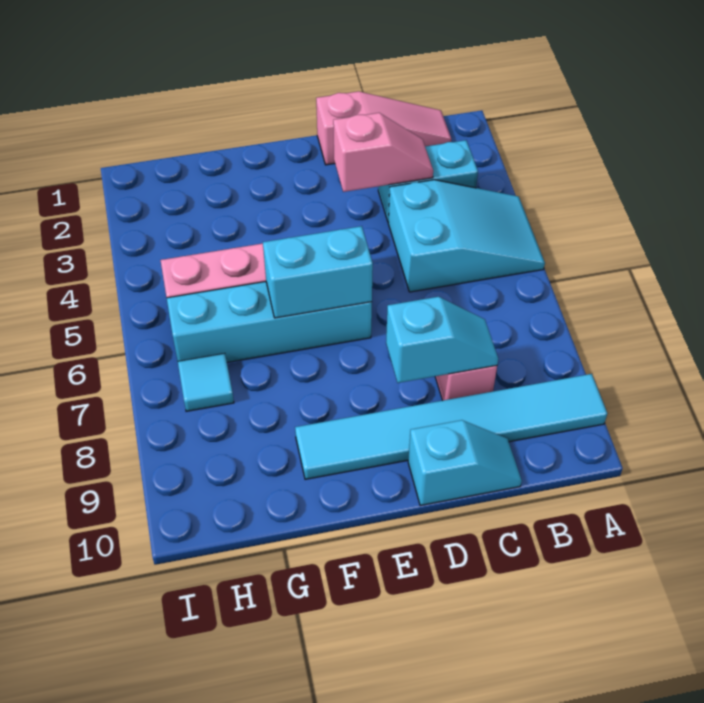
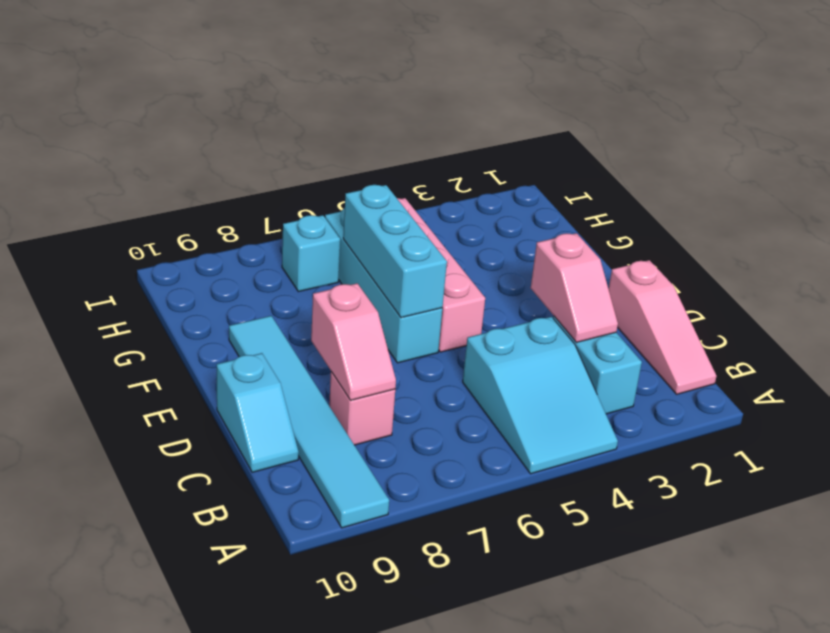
cyan slope C8:D8 level 2 top D -> pink slope C8:D8 level 2 top D
cyan brick E6:F6 level 2 -> cyan brick E6:G6 level 2
cyan tile H7 level 1 -> cyan brick H7 level 1

